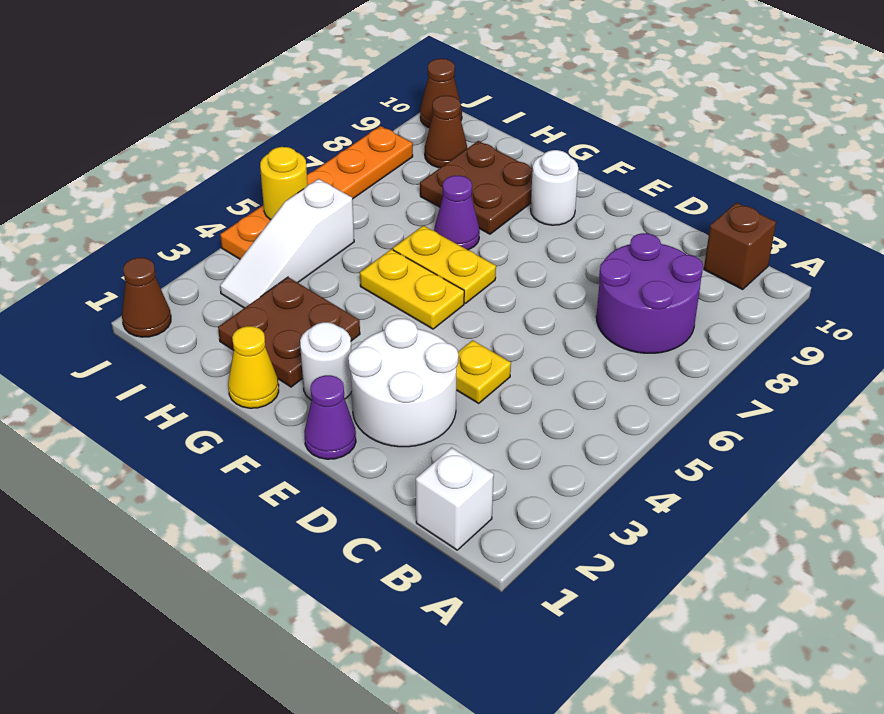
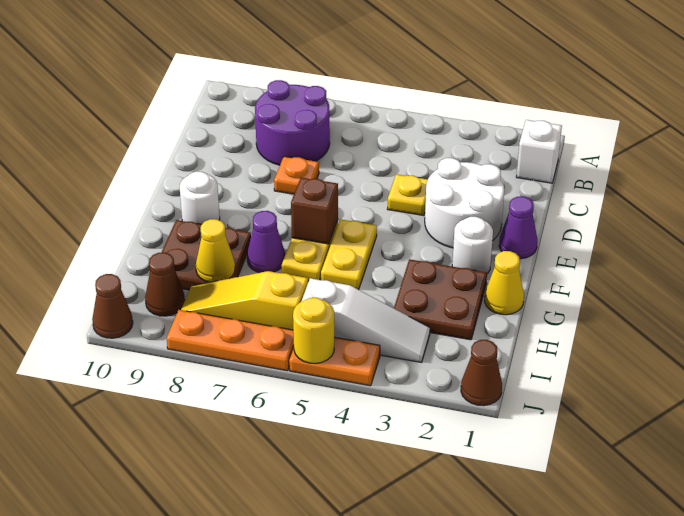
brown brick B10 level 1 -> brown brick F6 level 2
none -> orange plate D7 level 1
none -> yellow cone H8 level 2
none -> yellow slope I6:I8 level 1 top 6

